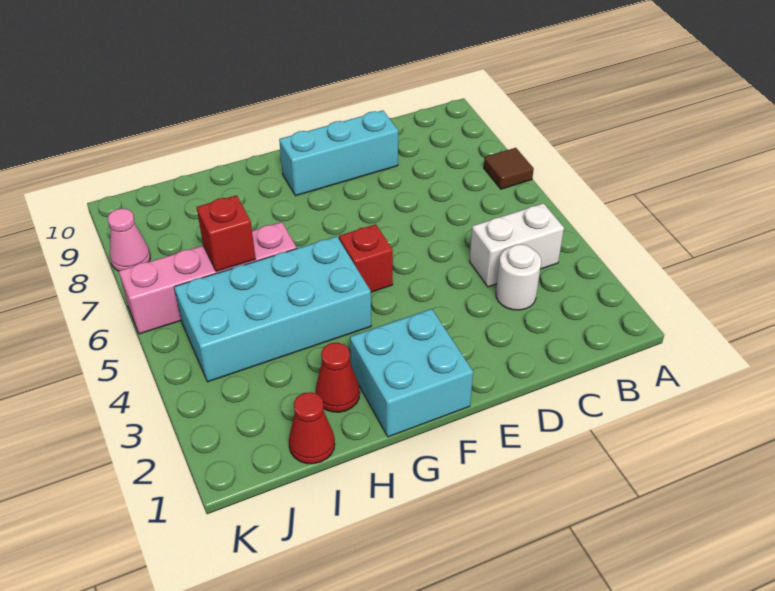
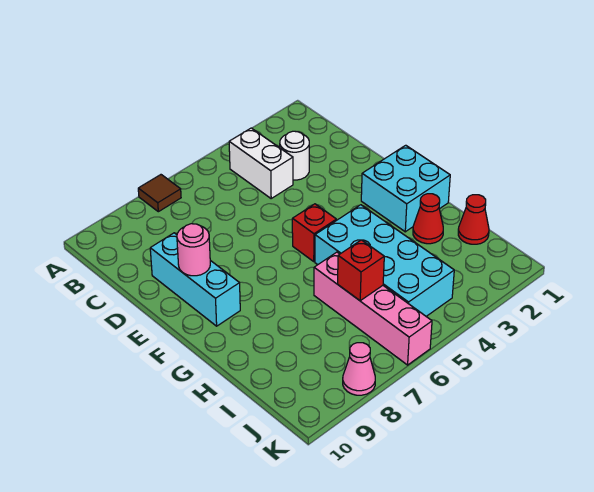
none -> pink round brick E9 level 2

